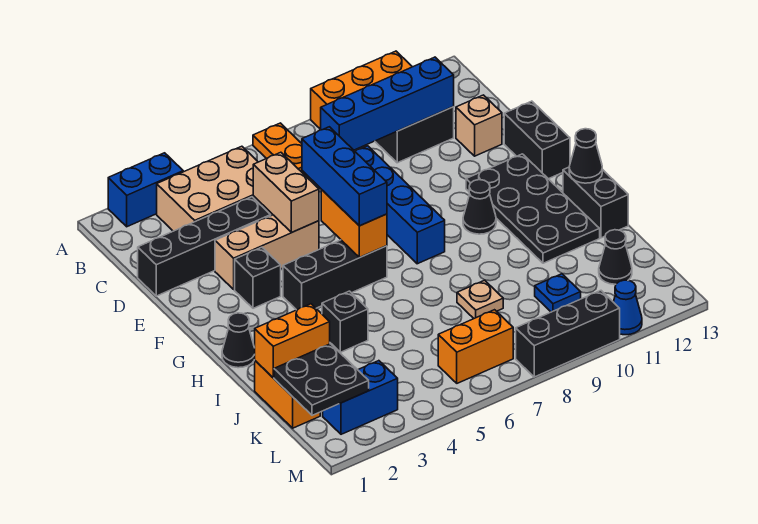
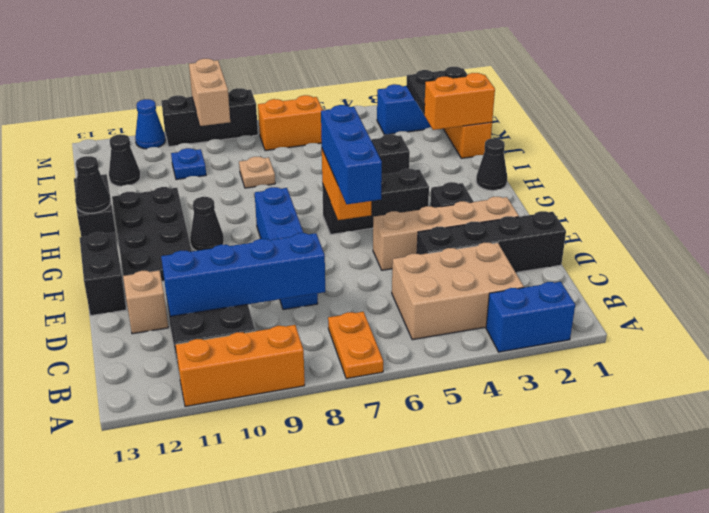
tan brick D5:E5 level 2 -> tan brick L9:M9 level 2
tan brick E3:E5 level 1 -> tan brick E2:E5 level 1

